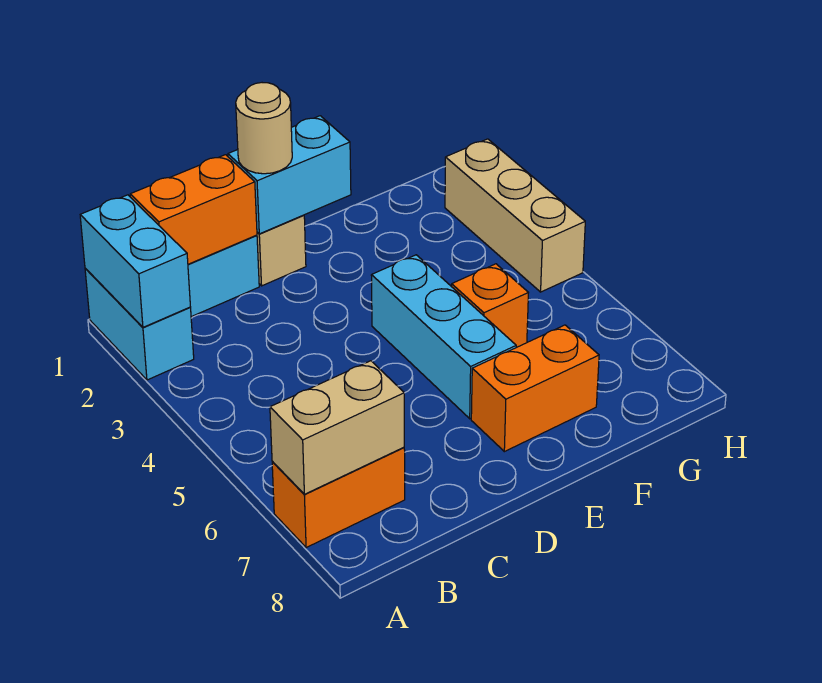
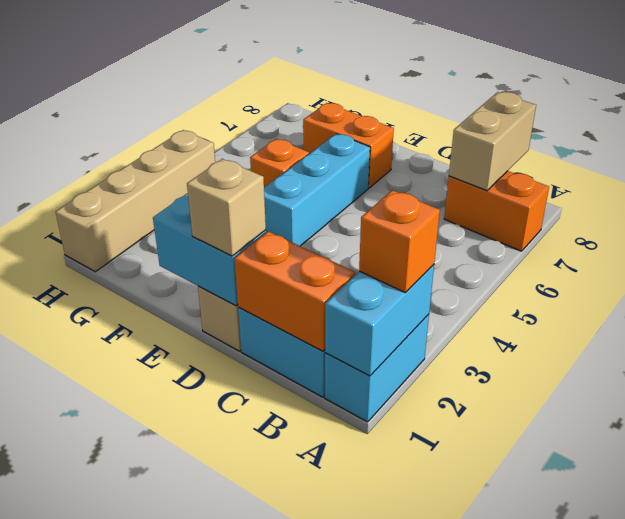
none -> orange brick A2 level 3
tan brick A7:B7 level 2 -> tan brick B7:B8 level 2
tan round brick D1 level 3 -> tan brick D1 level 3
tan brick H2:H4 level 1 -> tan brick H1:H4 level 1

